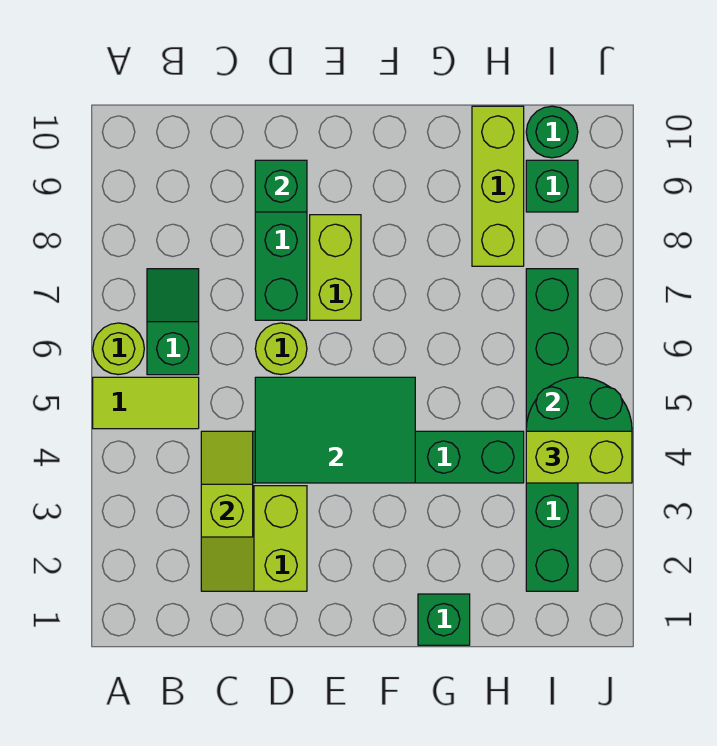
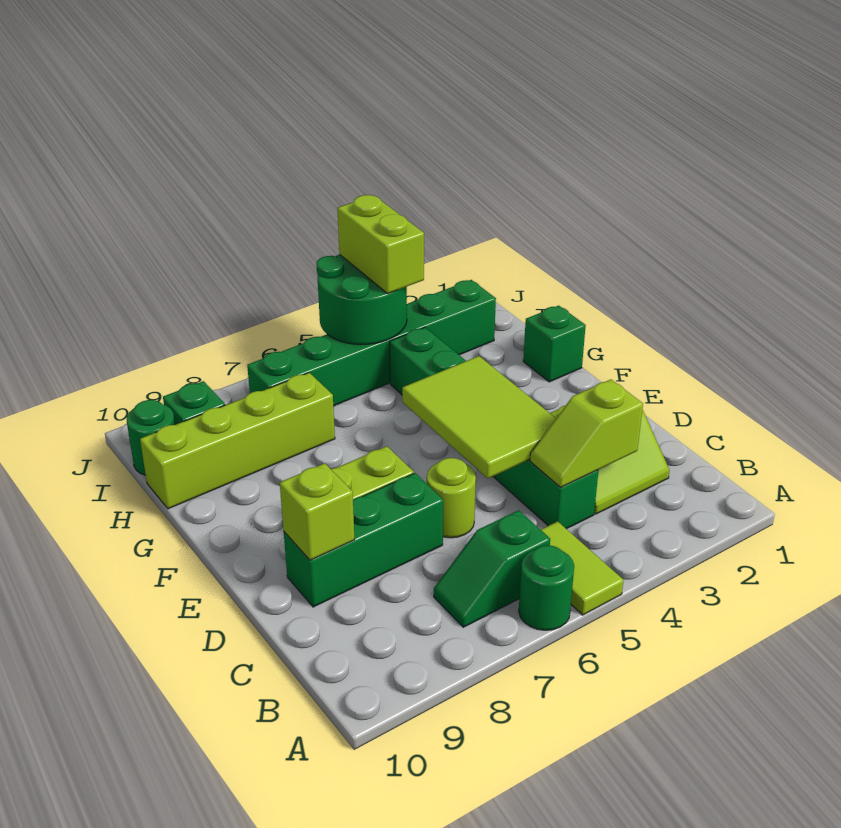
lime round brick A6 level 1 -> green round brick A6 level 1
green tile D4:F5 level 2 -> lime tile D4:F5 level 2
green brick D9 level 2 -> lime brick D9 level 2
lime brick H8:H10 level 1 -> lime brick H7:H10 level 1

